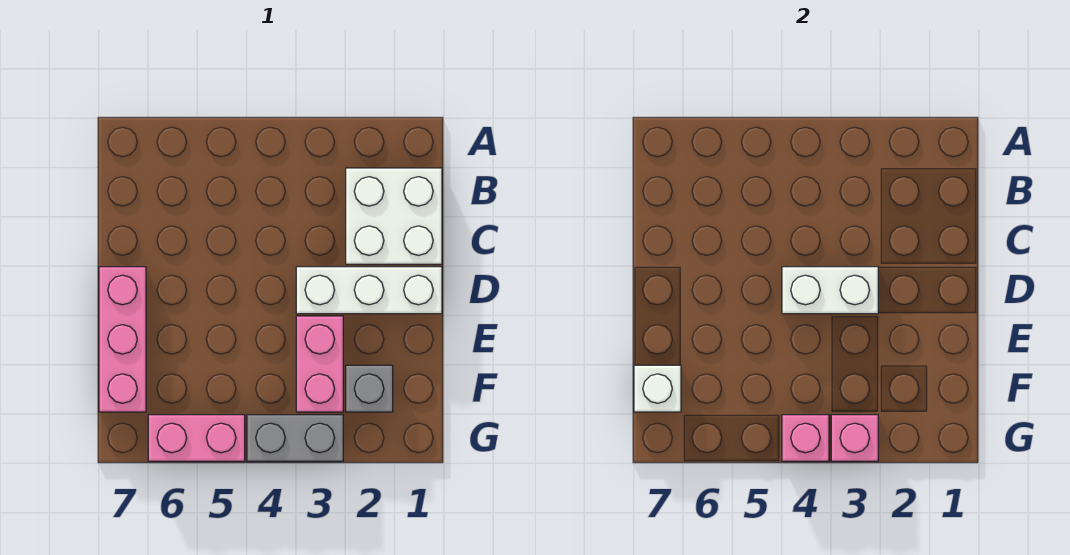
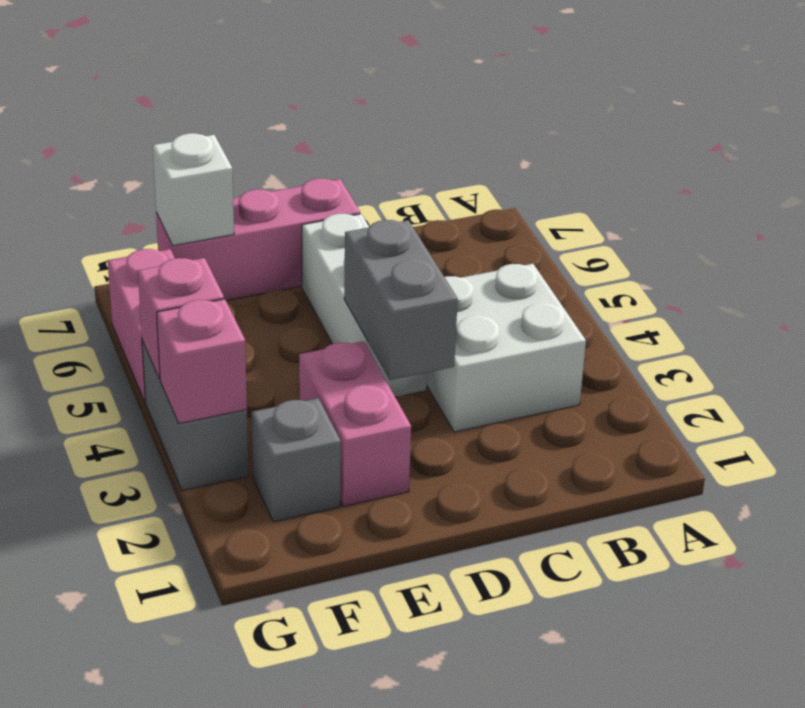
white brick B1:C2 level 1 -> white brick B3:C4 level 1
white brick D1:D3 level 1 -> white brick D4:D6 level 1
white brick D3:D4 level 2 -> grey brick D3:D4 level 2
pink brick E3:F3 level 1 -> pink brick E2:E3 level 1

